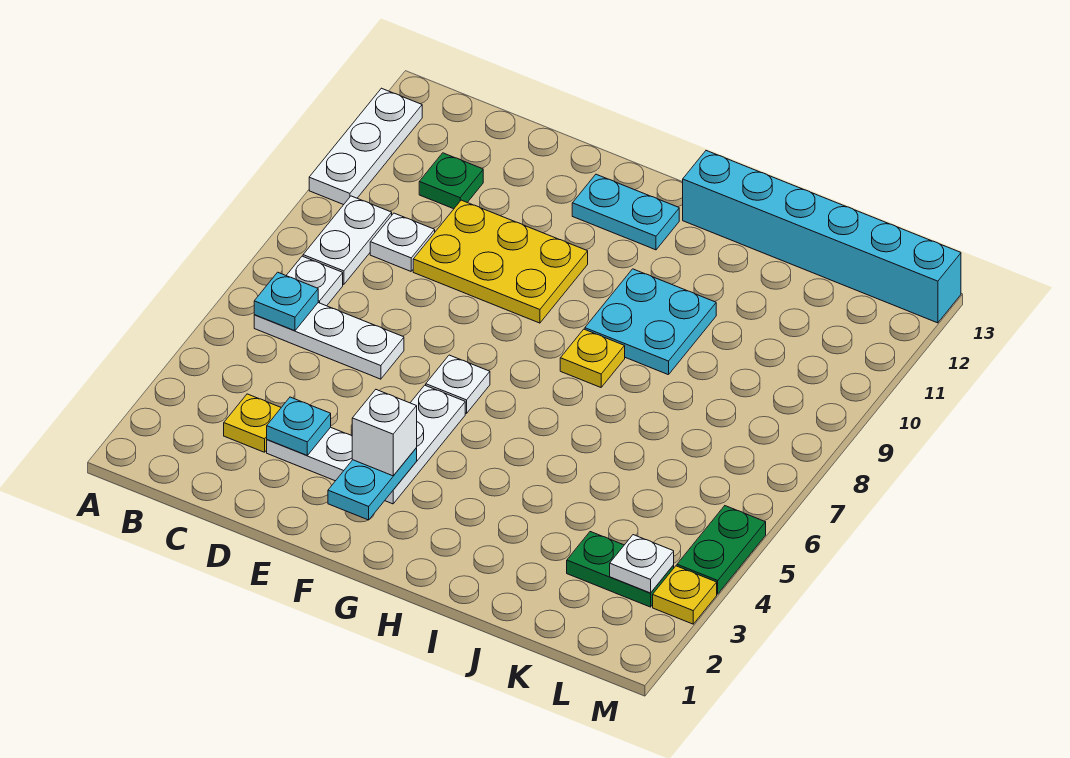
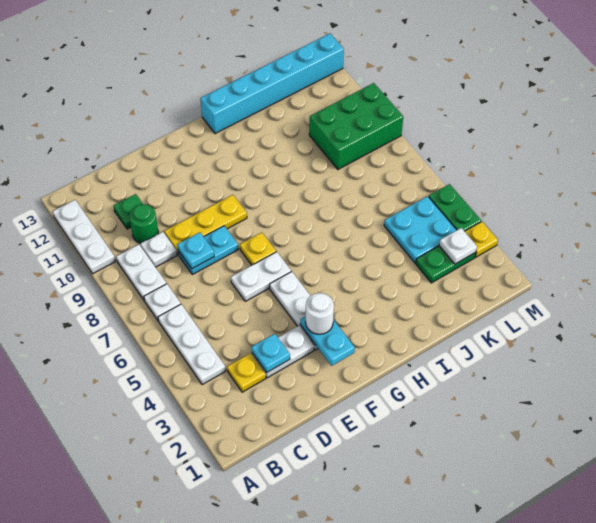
white plate B6:D6 level 1 -> white plate B4:B6 level 1
cyan plate B6 level 2 -> cyan plate D8 level 2
none -> green round brick C10 level 1
yellow plate D9:F10 level 1 -> yellow plate D9:F9 level 1
white brick F3 level 3 -> white round brick F3 level 3
white plate F6 level 1 -> white plate E6:F6 level 1
cyan plate F12:G12 level 1 -> cyan plate D8:E8 level 1
yellow plate H8 level 1 -> yellow plate F7 level 1
cyan plate H9:I10 level 1 -> cyan plate K4:L5 level 1
none -> green brick K9:M10 level 1

